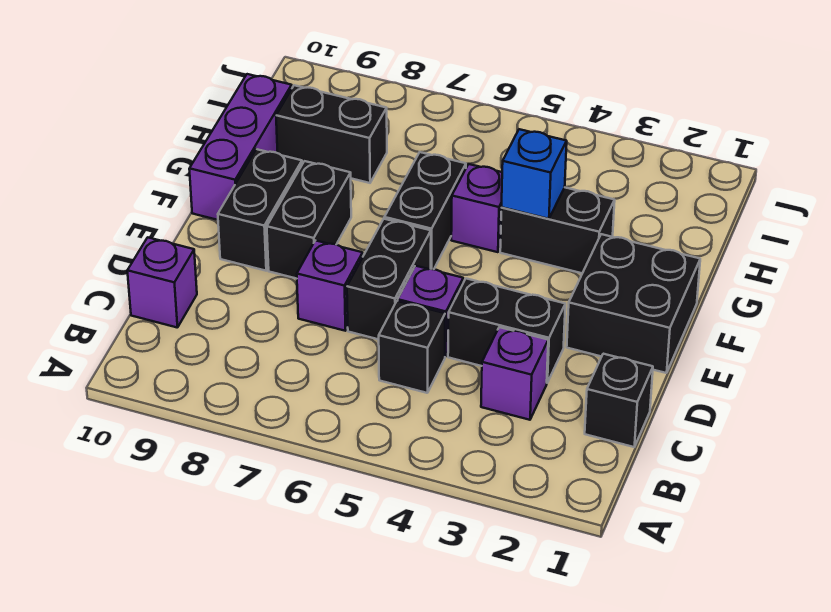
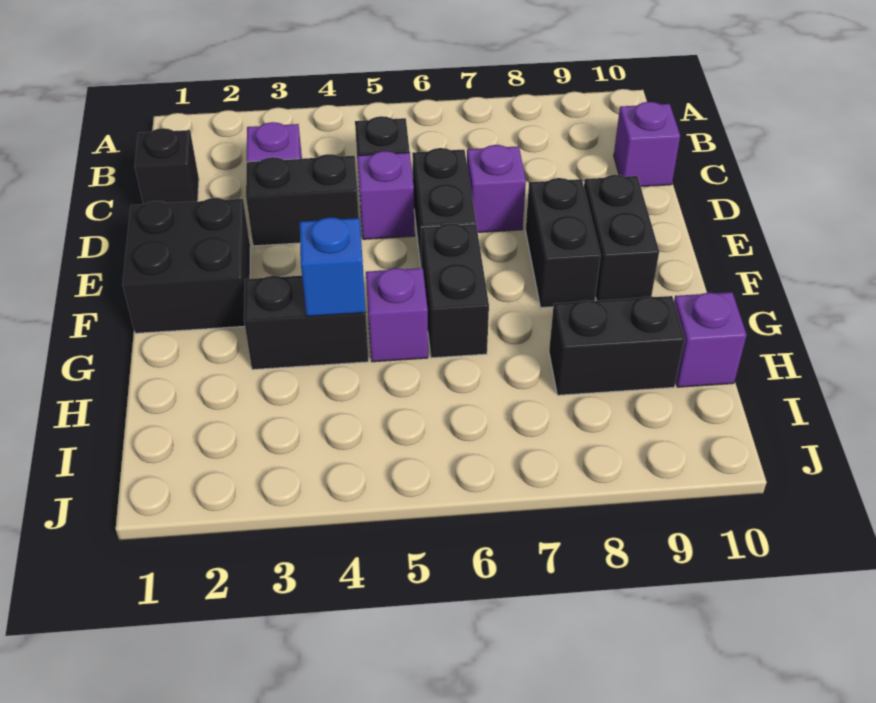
purple brick F10:H10 level 1 -> purple brick H10 level 1

